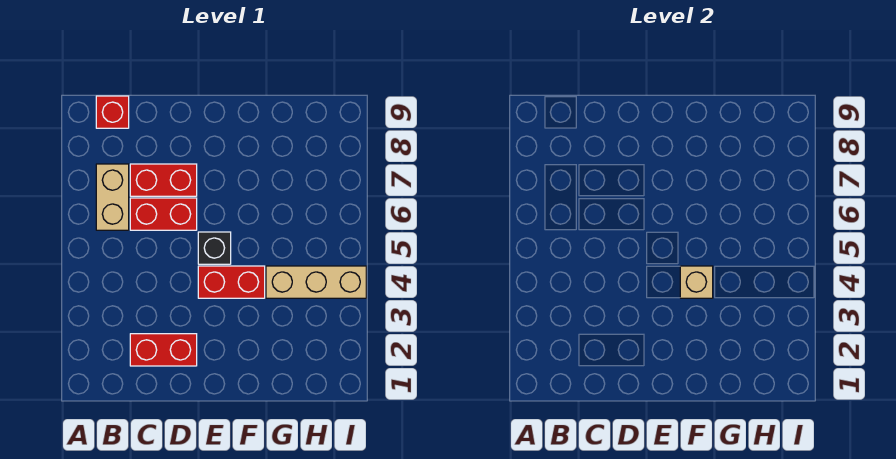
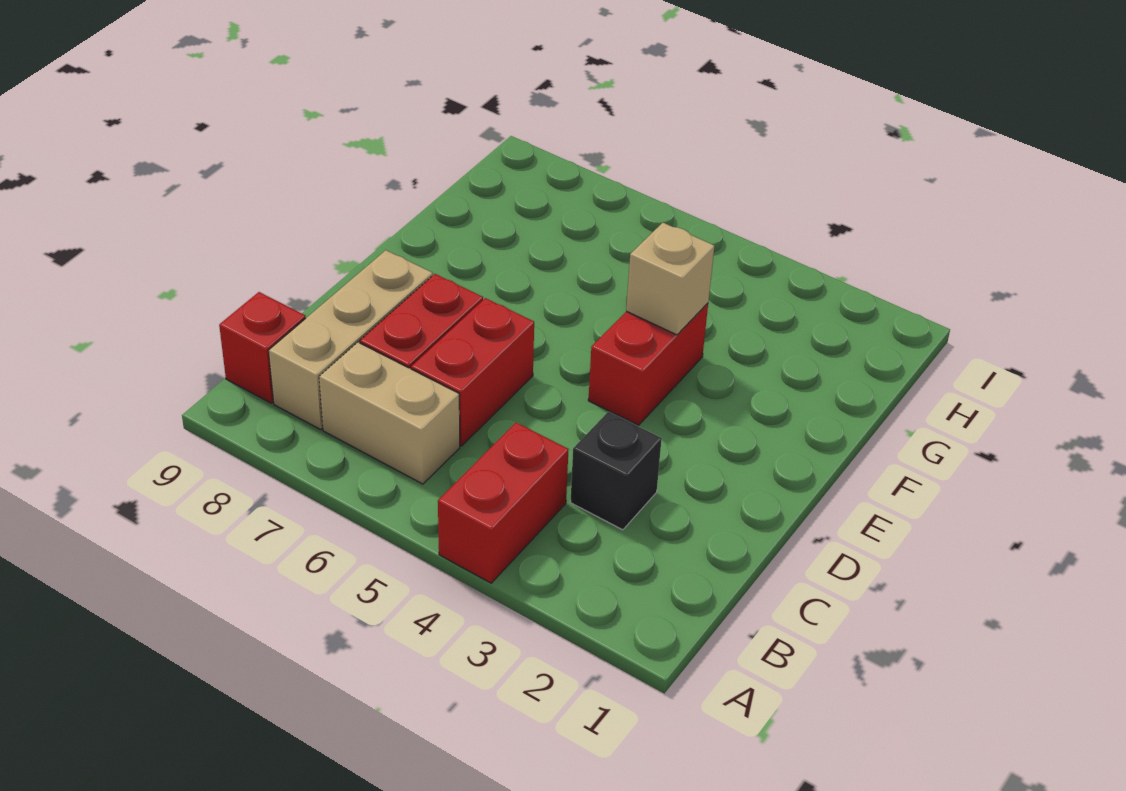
red brick C2:D2 level 1 -> red brick A4:B4 level 1
black brick E5 level 1 -> black brick C3 level 1
tan brick G4:I4 level 1 -> tan brick B8:D8 level 1

